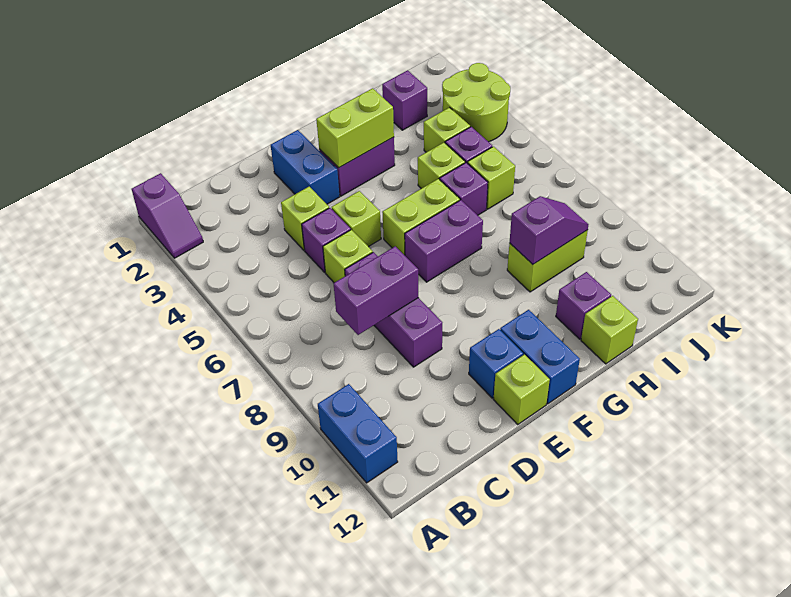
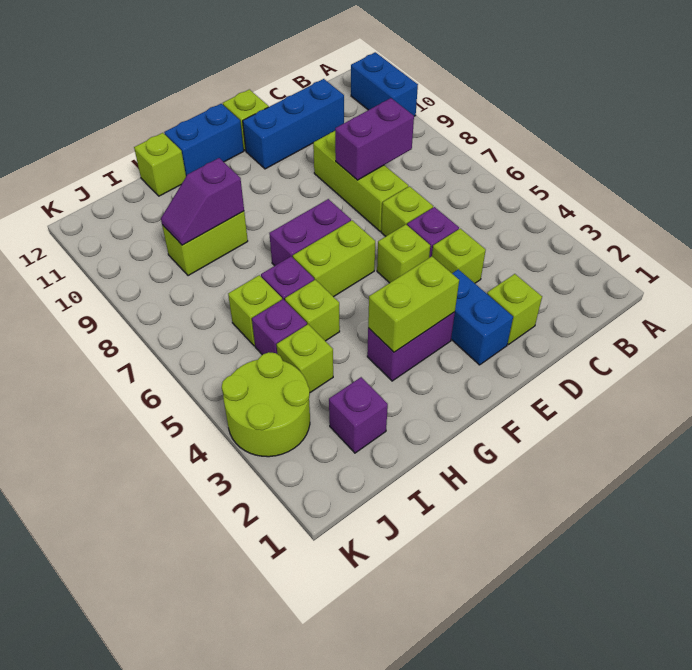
purple slope A1:A2 level 1 top 1 -> none
none -> lime brick D2 level 1
purple brick D7:D9 level 1 -> lime brick D7:D9 level 1
blue brick E11 level 1 -> blue brick C11:E11 level 1
blue brick F11:F12 level 1 -> blue brick F12:G12 level 1
purple brick H11 level 1 -> none

